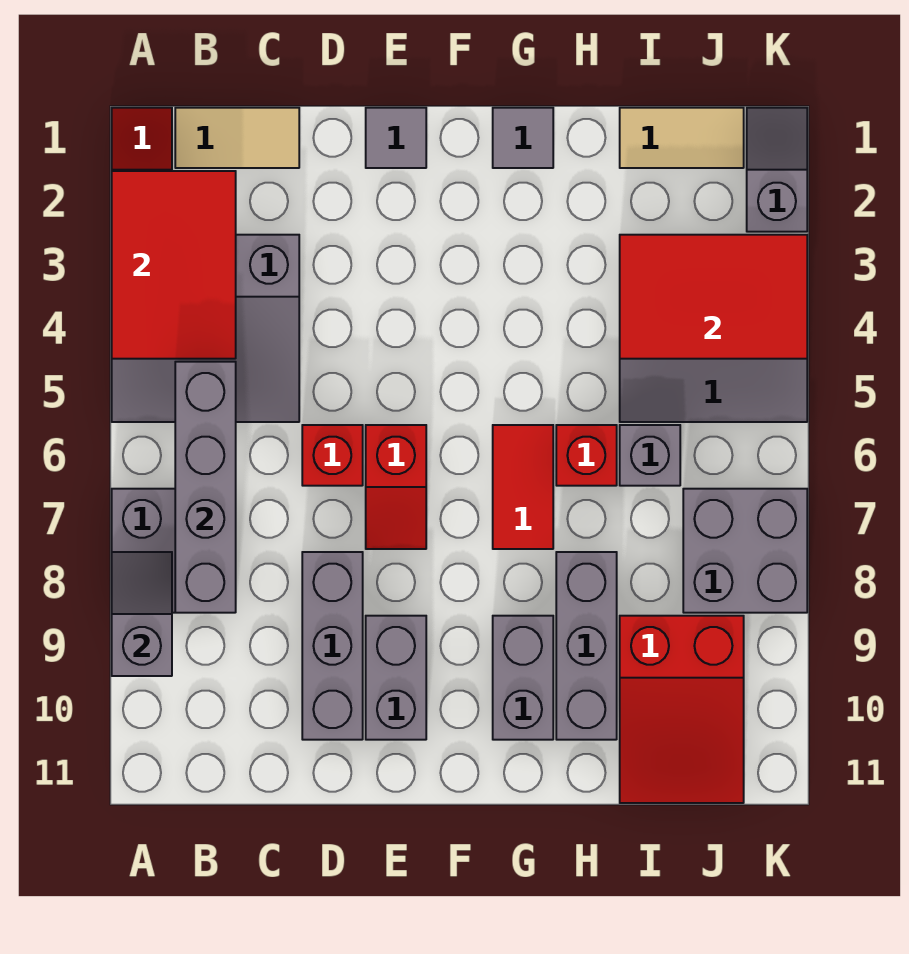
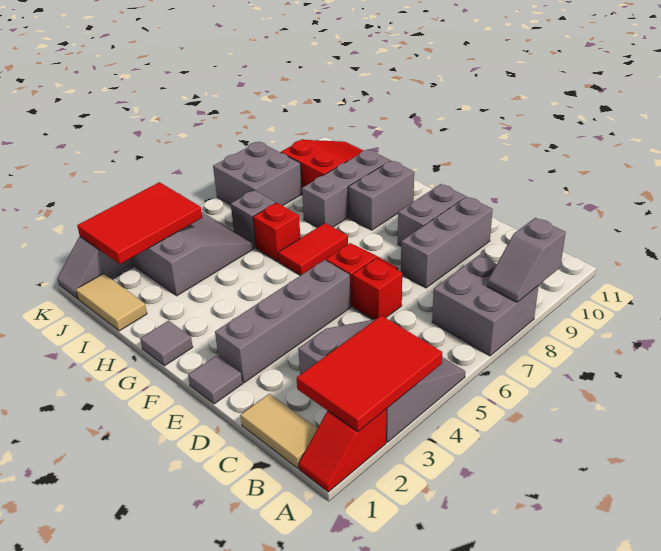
grey brick B5:B8 level 2 -> grey brick E2:E5 level 1
red tile I3:K4 level 2 -> red tile J2:K4 level 2

